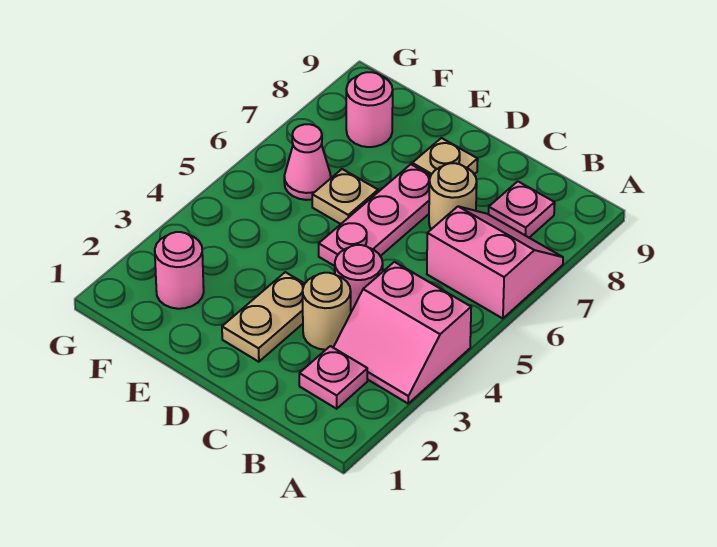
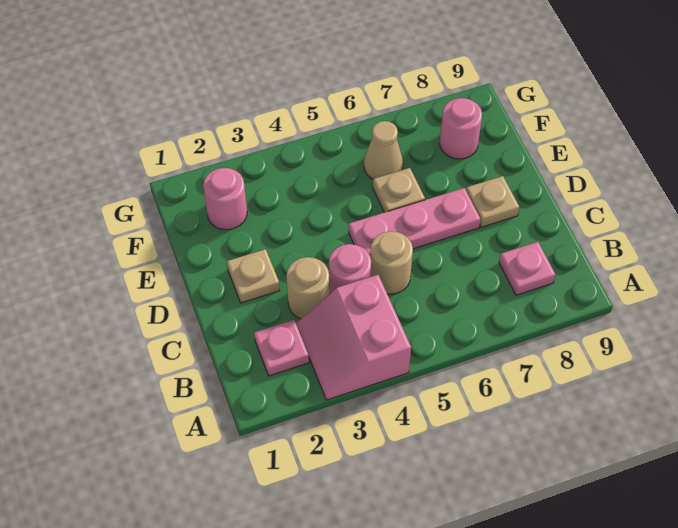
pink slope A6:B7 level 1 top 6 -> none
tan round brick C7 level 1 -> tan round brick C5 level 1
tan plate D2:D3 level 1 -> tan plate D2 level 1
pink cone F6 level 1 -> tan cone F6 level 1

